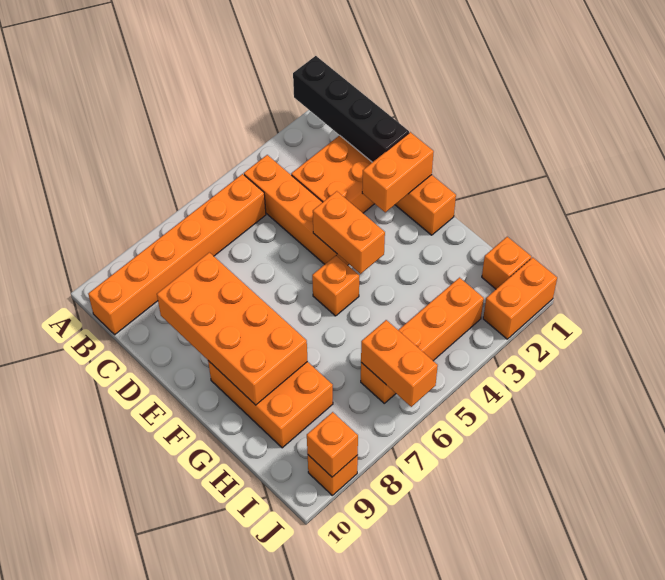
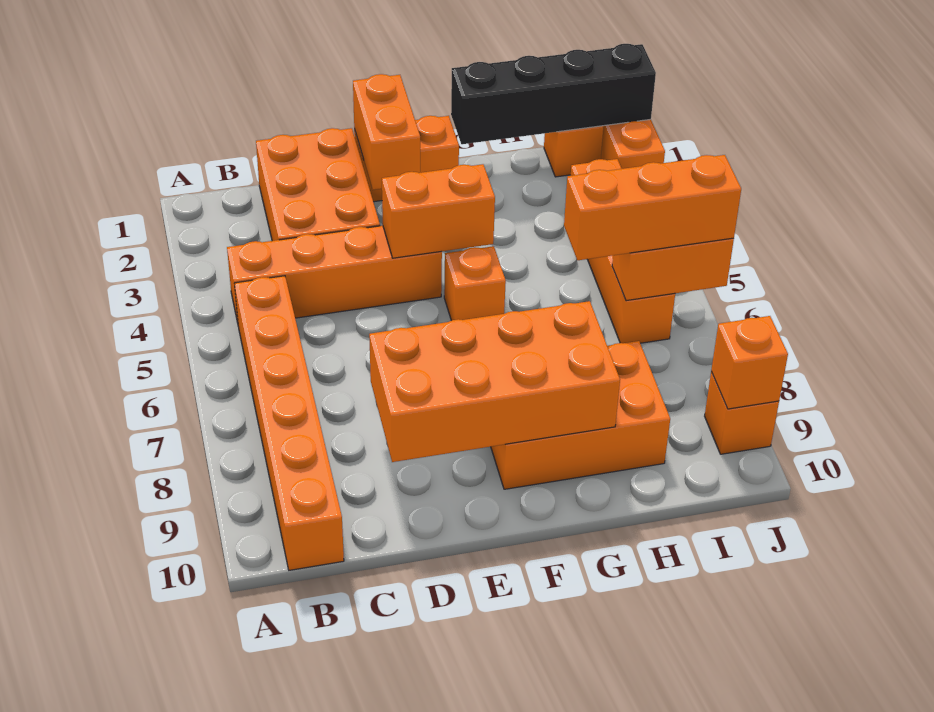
black brick A1:D1 level 2 -> black brick G1:J1 level 2
none -> orange brick H6:J6 level 3

